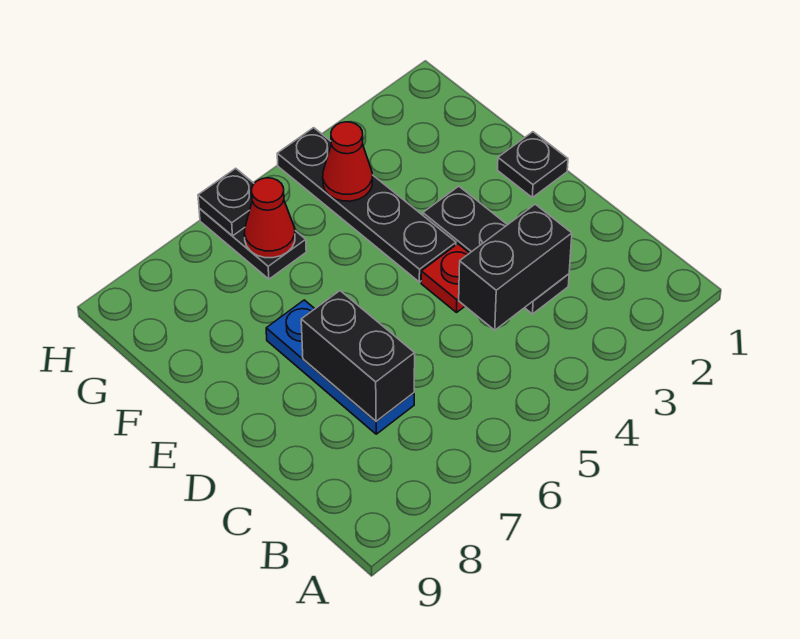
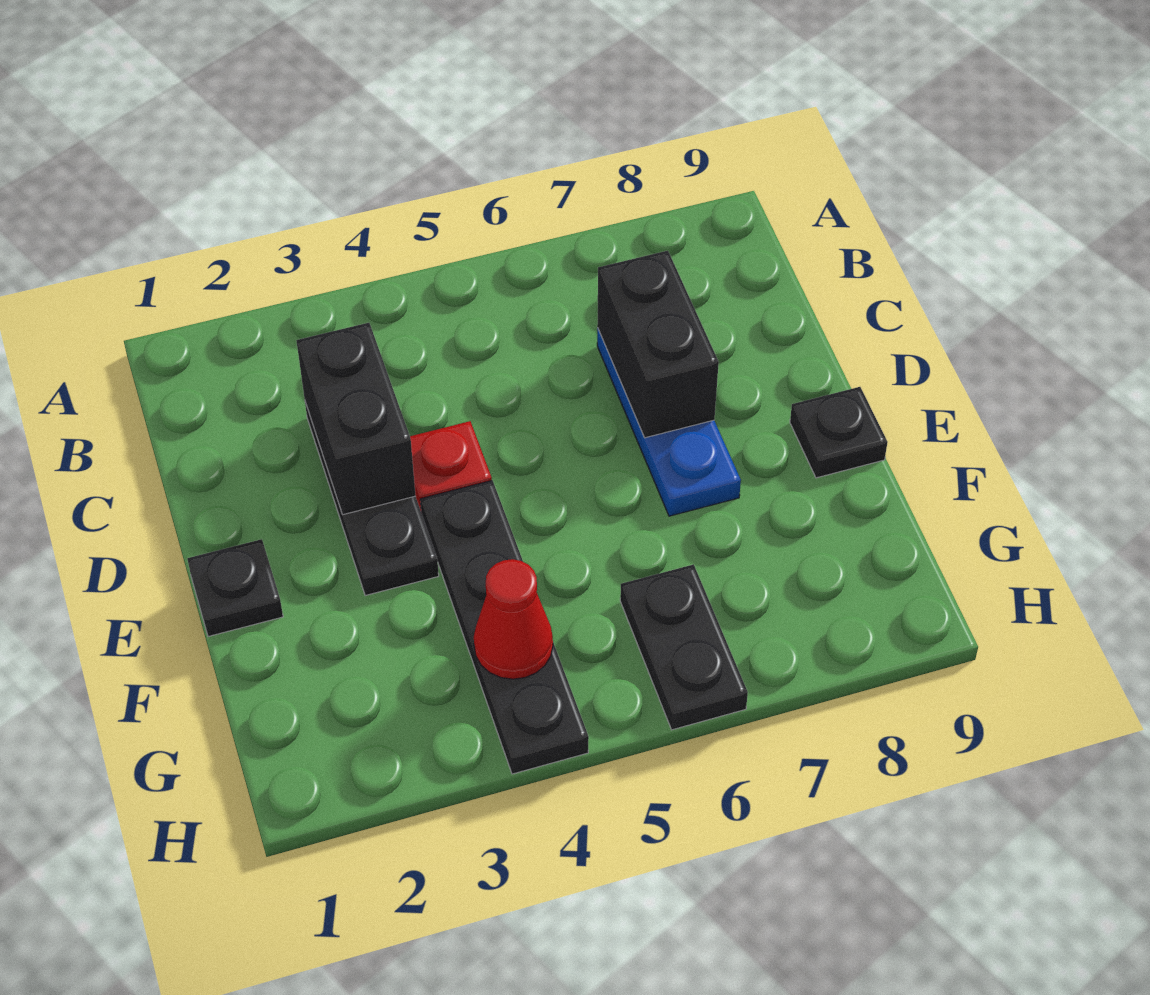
black brick C3:C4 level 2 -> black brick C3:D3 level 2
red cone G6 level 2 -> none
black plate H6 level 2 -> black plate E9 level 1

